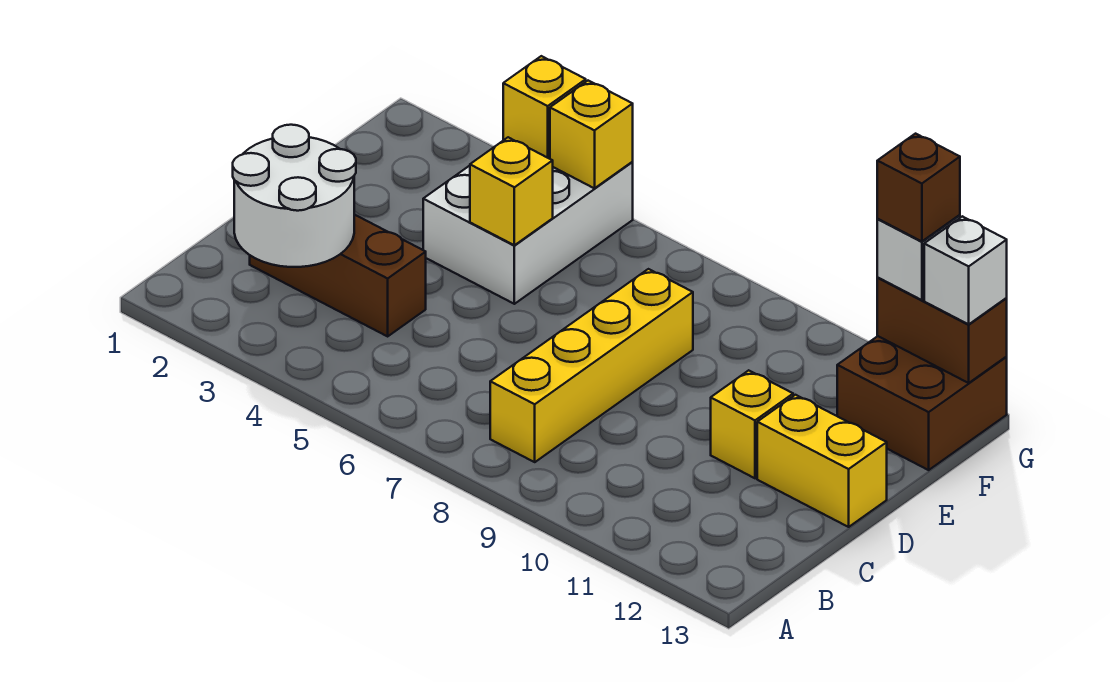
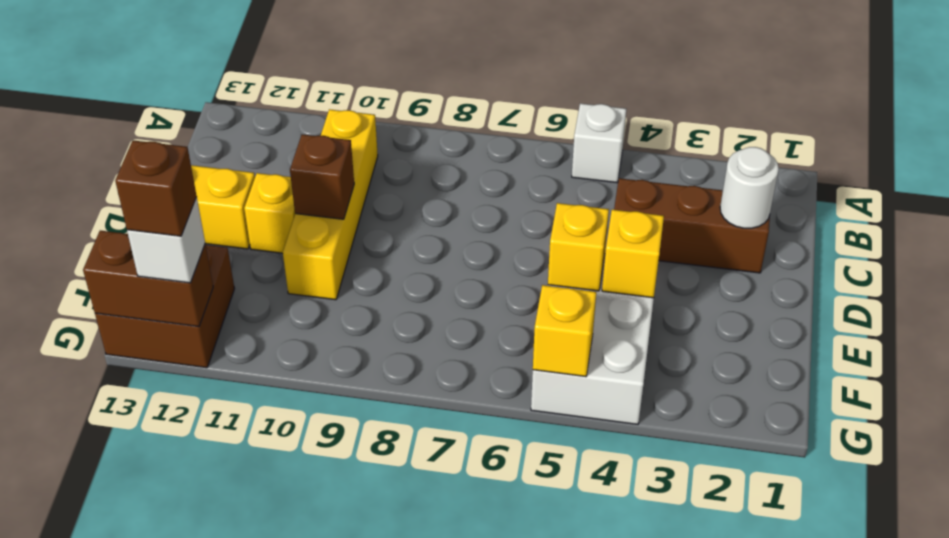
white round brick B2:C3 level 2 -> white round brick C2 level 2
yellow brick B8:E8 level 1 -> yellow brick B10:E10 level 1
none -> brown brick D10 level 2
yellow brick G4 level 2 -> yellow brick E4 level 2
white brick G13 level 3 -> white brick A5 level 1

